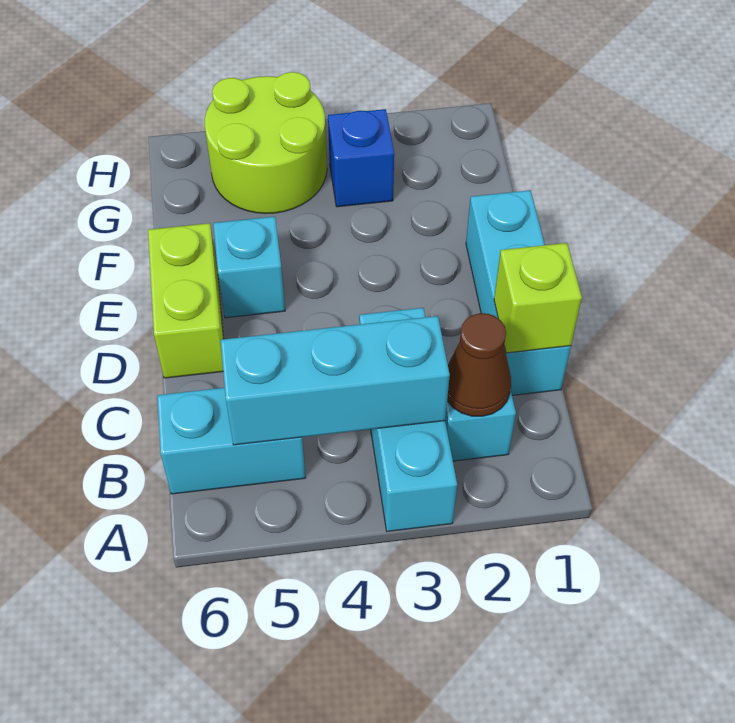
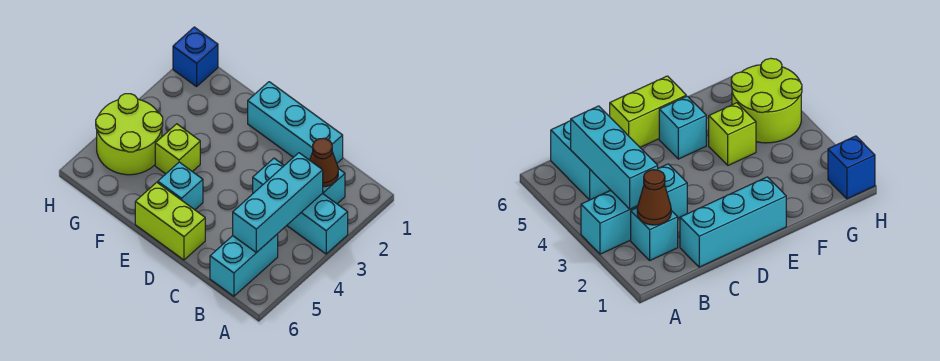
lime brick C1 level 2 -> lime brick F4 level 1
blue brick G3 level 1 -> blue brick H1 level 1

